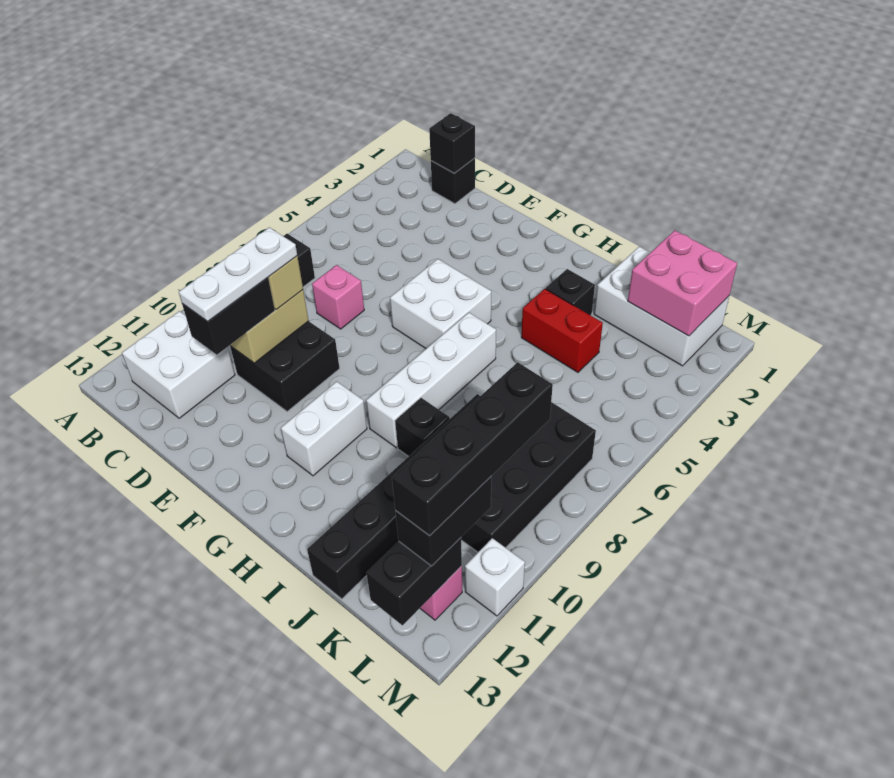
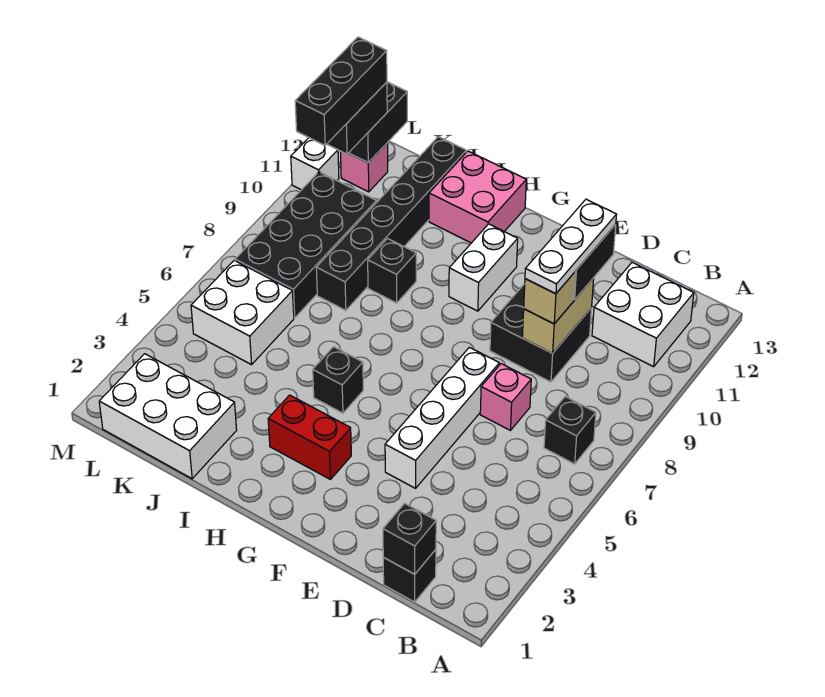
white brick F5:G6 level 1 -> white brick K5:L6 level 1
white brick H6:H9 level 1 -> white brick E4:E7 level 1
black brick I3 level 1 -> black brick H5 level 1
red brick I4:J4 level 1 -> red brick G3:H3 level 1
pink brick K1:L2 level 2 -> pink brick H12:I13 level 1
black brick L9:L12 level 4 -> black brick L10:L12 level 4

